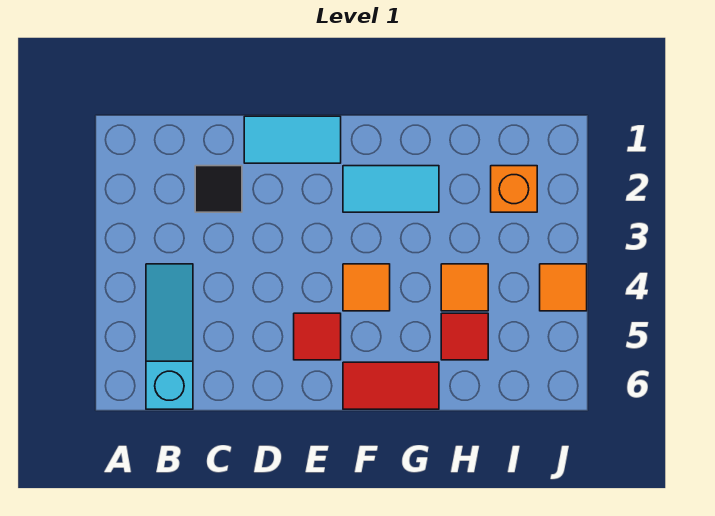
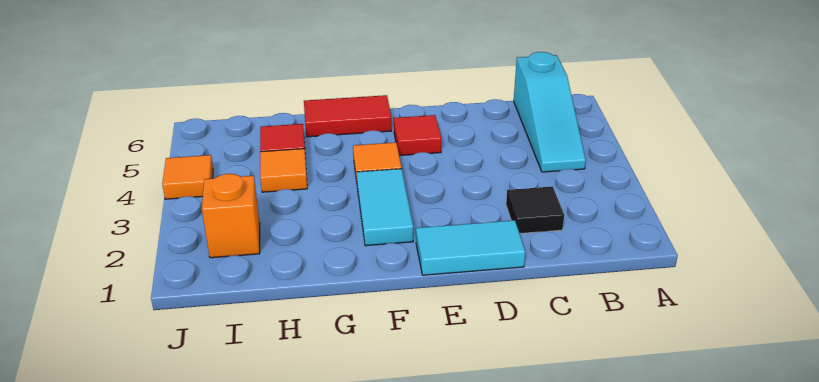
cyan tile F2:G2 level 1 -> cyan tile F2:F3 level 1

